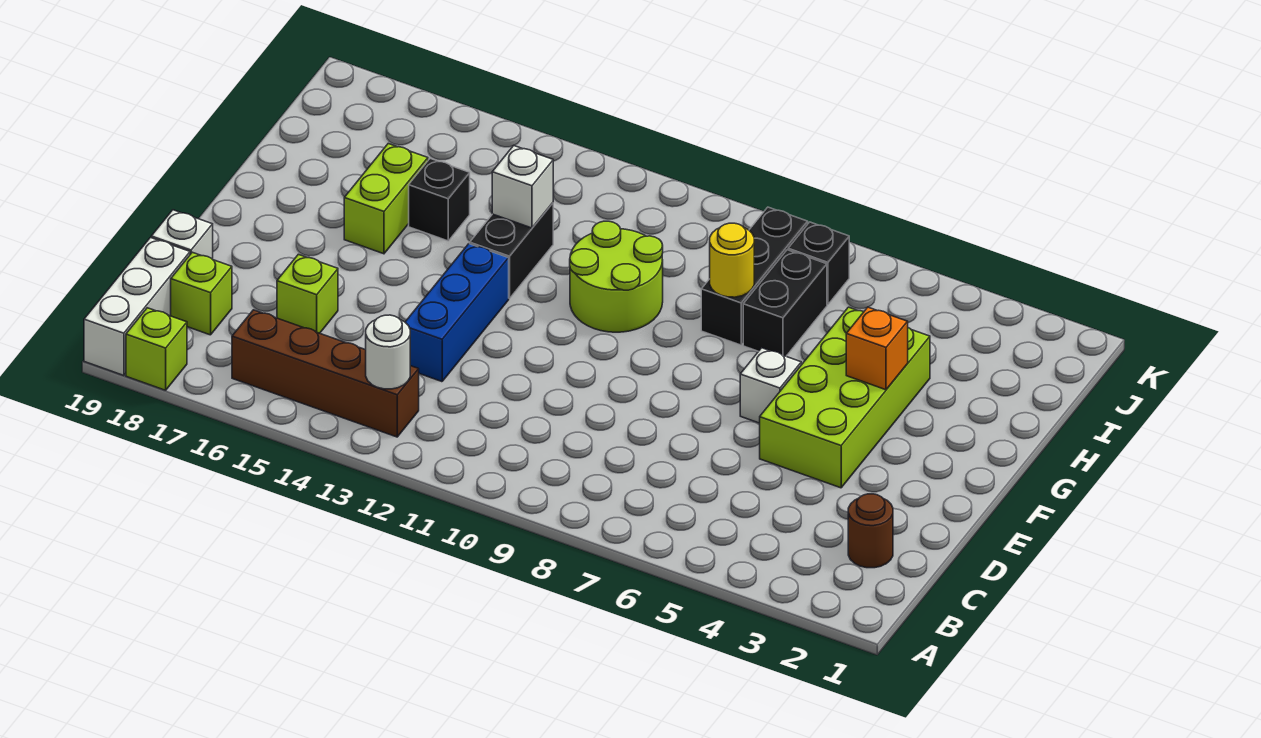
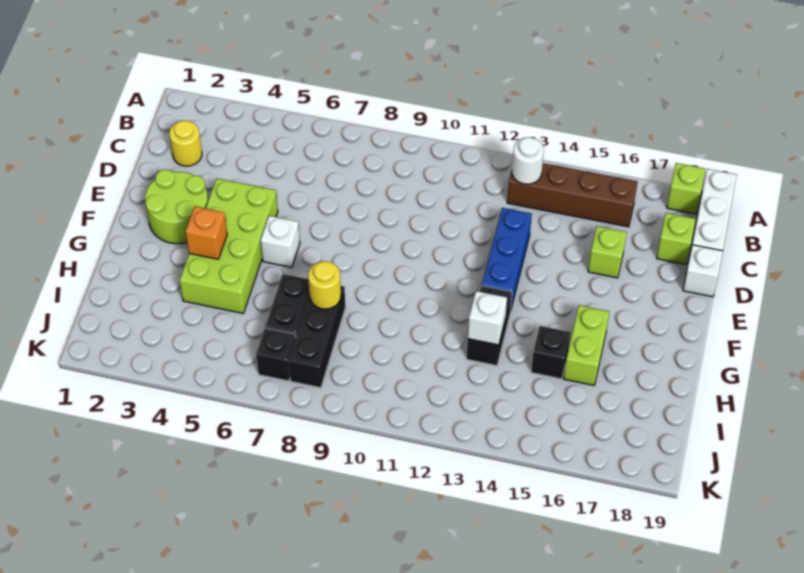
brown round brick C2 level 1 -> yellow round brick C2 level 1
lime round brick G10:H11 level 1 -> lime round brick E2:F3 level 1

